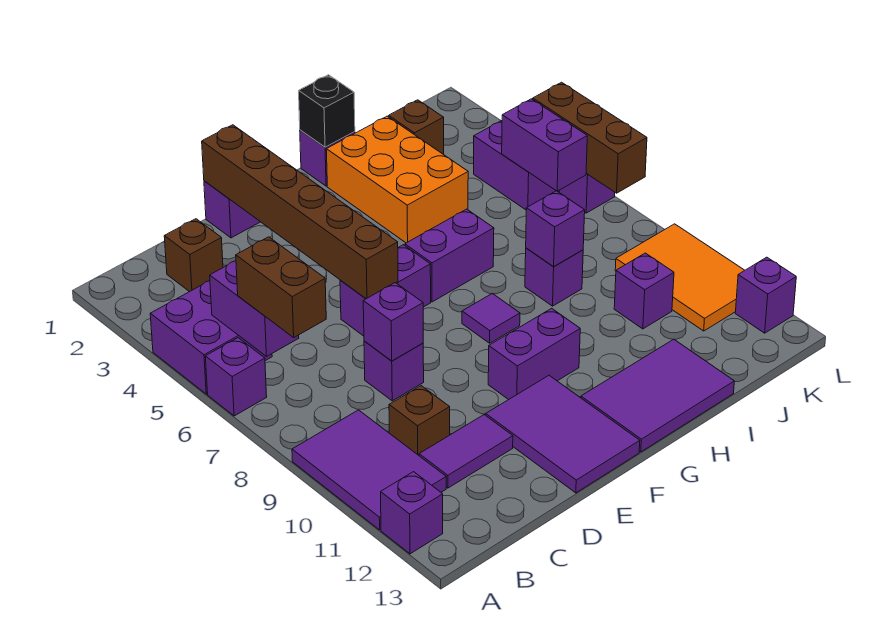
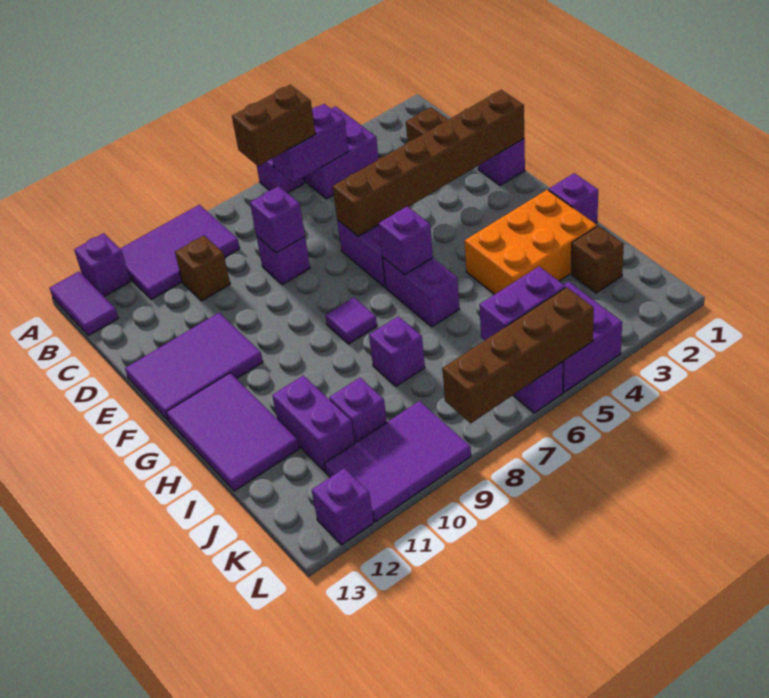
purple tile C11:D11 level 1 -> purple tile A13:B13 level 1
purple brick F10:G10 level 1 -> purple brick I11:J11 level 1
black brick H1 level 2 -> none
purple brick I8 level 2 -> purple brick G6 level 2
orange tile K9:L11 level 1 -> purple tile K9:L11 level 1
brown brick L5:L7 level 2 -> brown brick L5:L8 level 2

